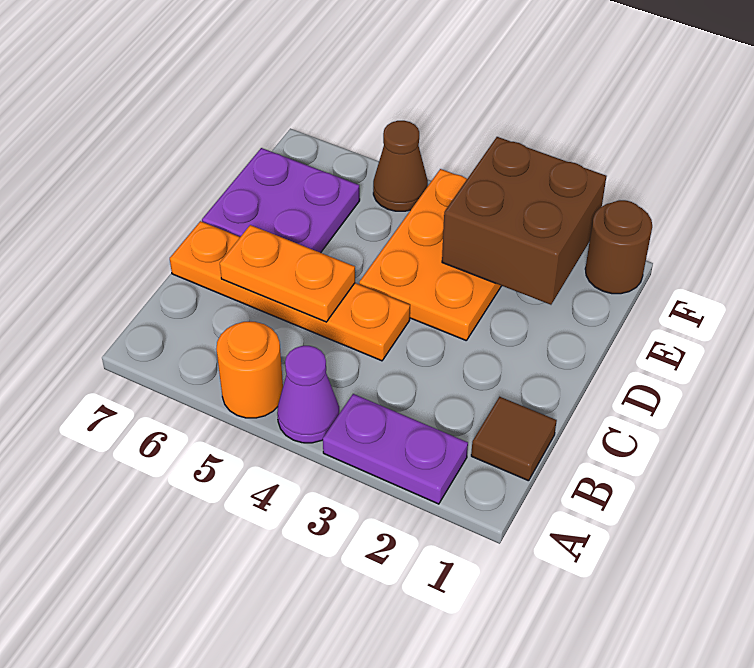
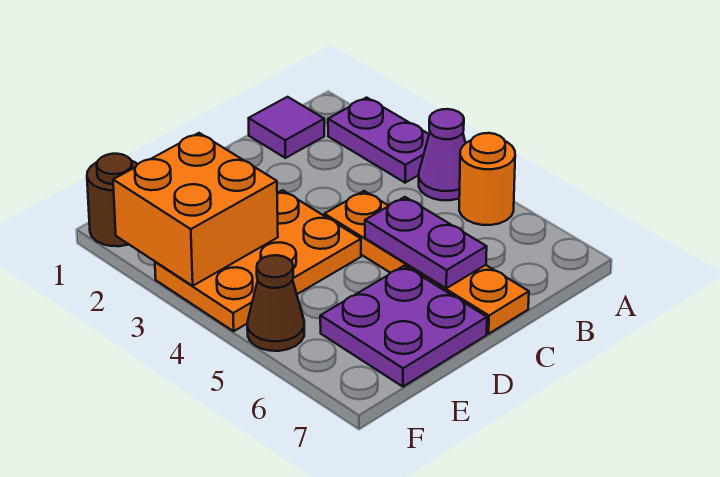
brown tile B1 level 1 -> purple tile B1 level 1
orange plate C5:C6 level 2 -> purple plate C5:C6 level 2
brown brick E2:F3 level 2 -> orange brick E2:F3 level 2

